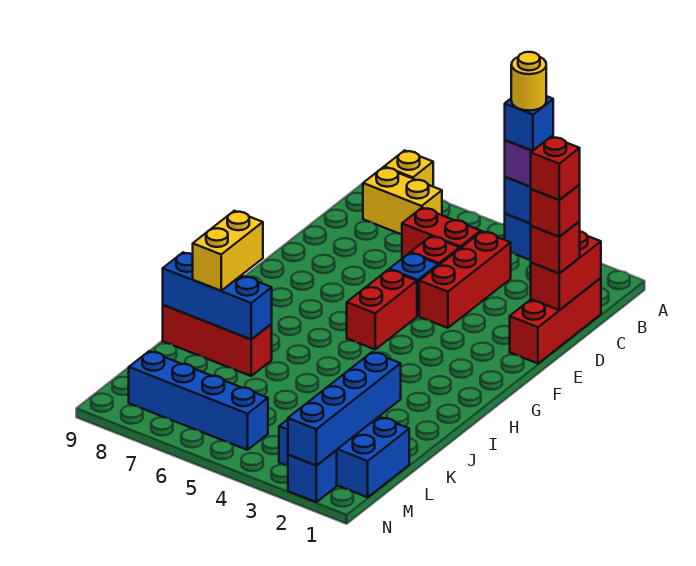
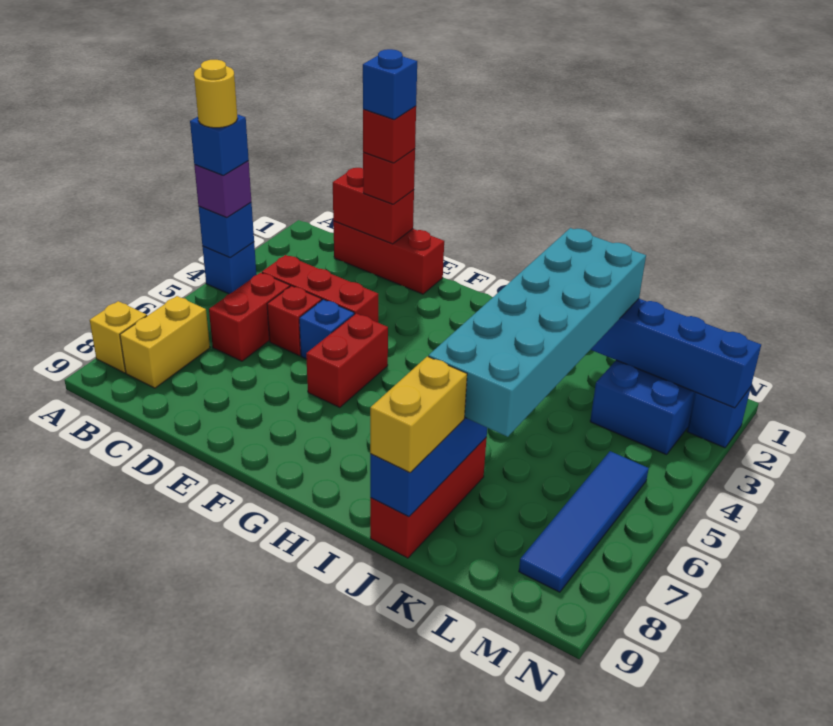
red brick D1 level 5 -> blue brick D1 level 5
red brick F5:G5 level 1 -> red brick F5:F6 level 1
yellow brick I8:J8 level 3 -> yellow brick J8:J9 level 3
none -> cyan brick J2:K7 level 3
blue brick M5:M8 level 1 -> blue tile M5:M8 level 1

